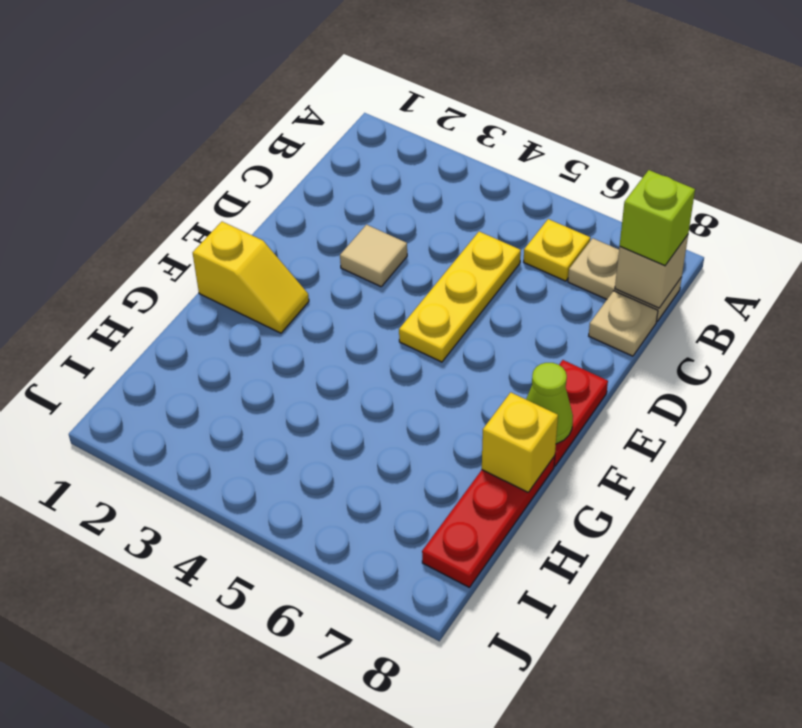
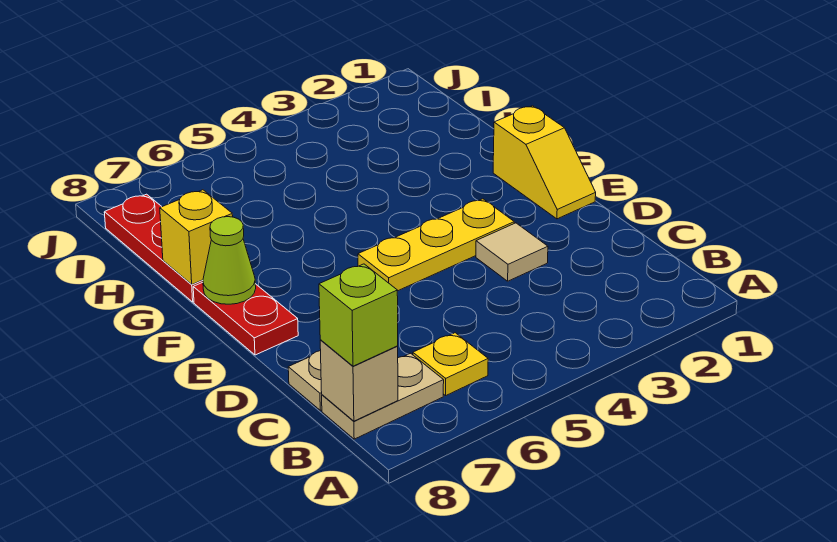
yellow plate C5:E5 level 1 -> yellow plate E3:E5 level 1
yellow slope F1:F2 level 1 top 1 -> yellow slope E1:F1 level 1 top F

